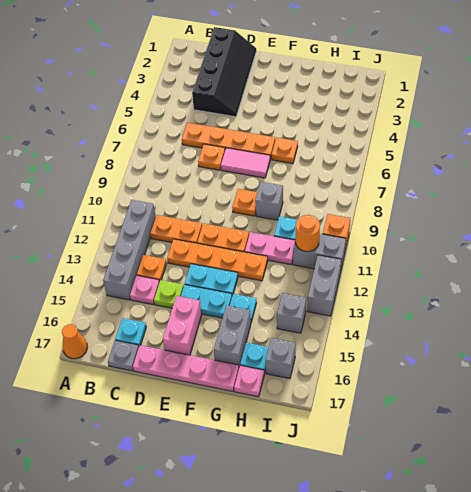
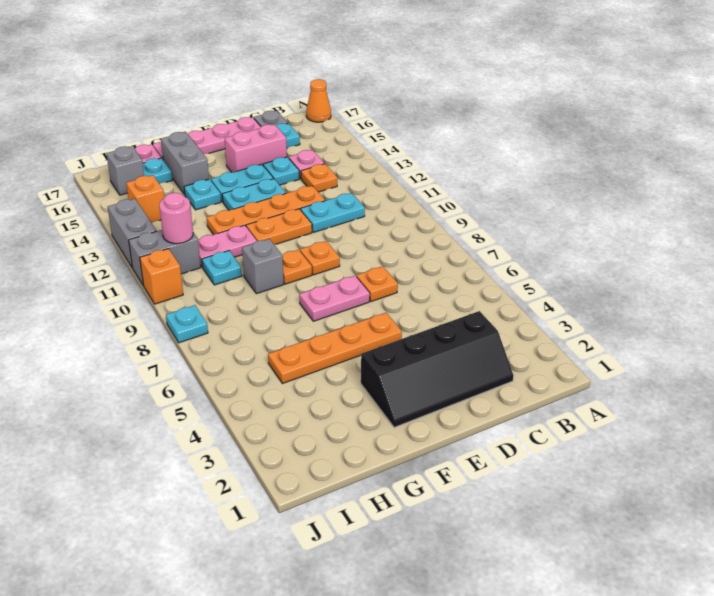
grey brick B11:B14 level 1 -> none
black slope C1:D4 level 1 top C -> black slope C2:F3 level 1 top 3
orange plate C6:F6 level 1 -> orange plate E5:H5 level 1
orange plate C11:D11 level 1 -> cyan plate C11:D11 level 1
lime plate D14 level 1 -> cyan plate D14 level 1
pink tile E7:F7 level 1 -> pink plate E7:F7 level 1
pink brick E15:E16 level 1 -> pink brick D15:E15 level 1
orange plate G6 level 1 -> orange plate E9 level 1
orange round brick I11 level 2 -> pink round brick I11 level 2
grey brick I14 level 1 -> orange brick I14 level 1
none -> cyan plate J8 level 1

